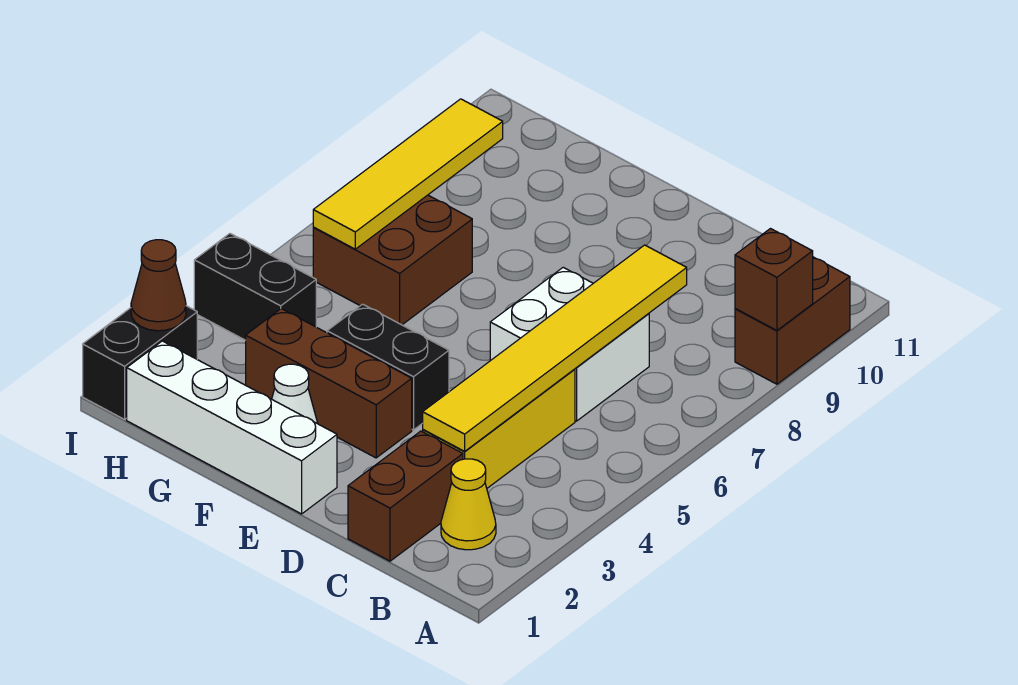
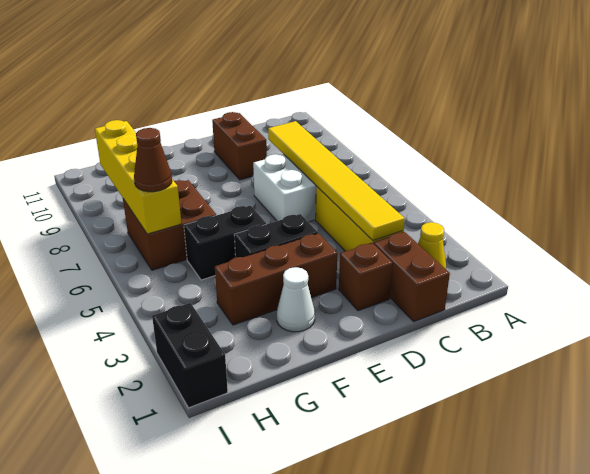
brown brick A9:A10 level 1 -> brown brick D9:D10 level 1
brown brick A9 level 2 -> brown brick D2 level 1
white brick E1:H1 level 1 -> none
black brick H4:I4 level 1 -> black brick F5:G5 level 1
yellow tile H6:H9 level 2 -> yellow brick H6:H9 level 2
brown cone I2 level 2 -> brown cone H6 level 3

